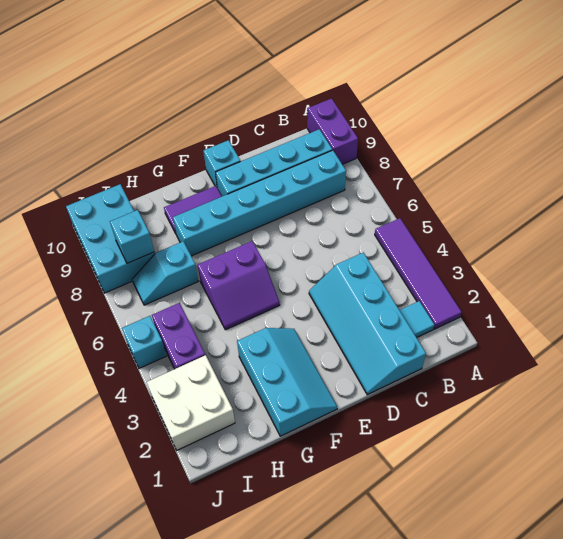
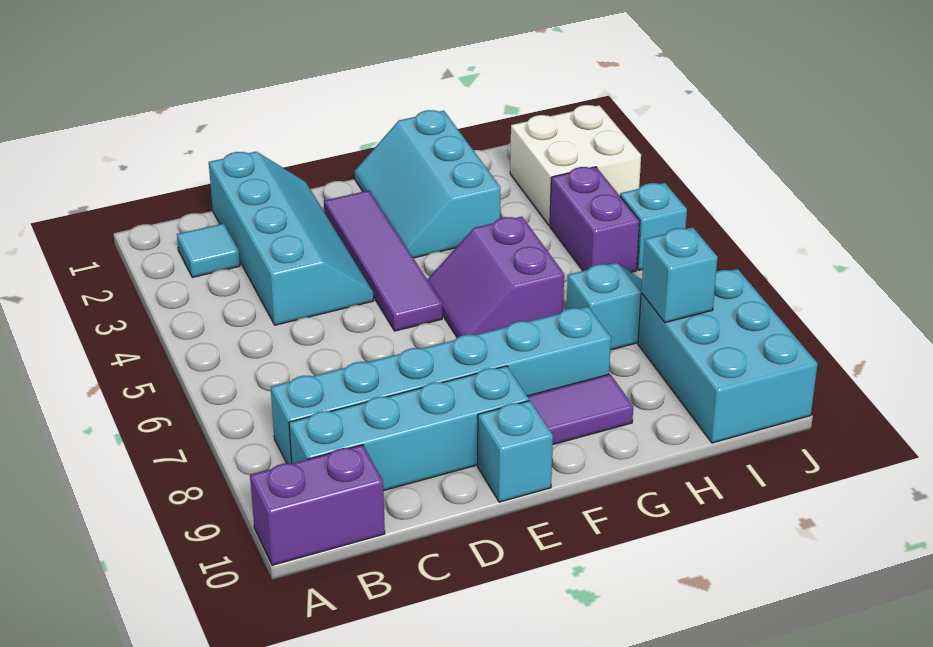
purple tile A2:A5 level 1 -> purple tile E2:E5 level 1
purple brick A9:A10 level 1 -> purple brick A10:B10 level 1
purple slope F5:G6 level 1 top 6 -> purple slope F5:G6 level 1 top G

